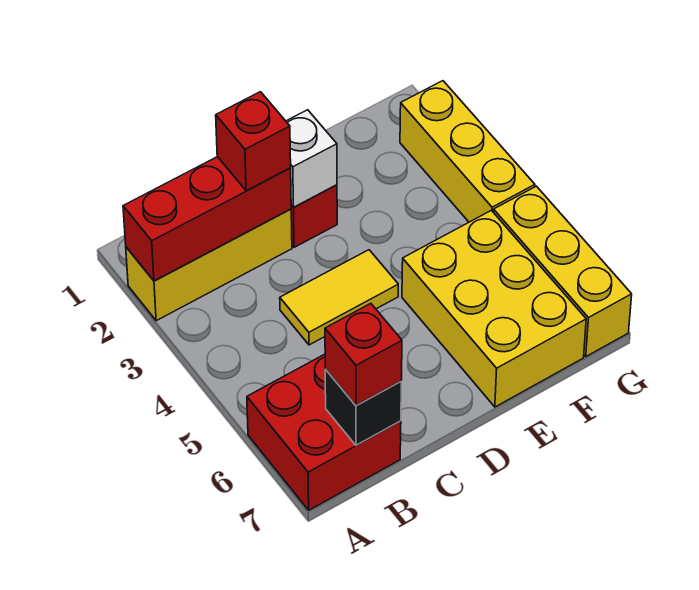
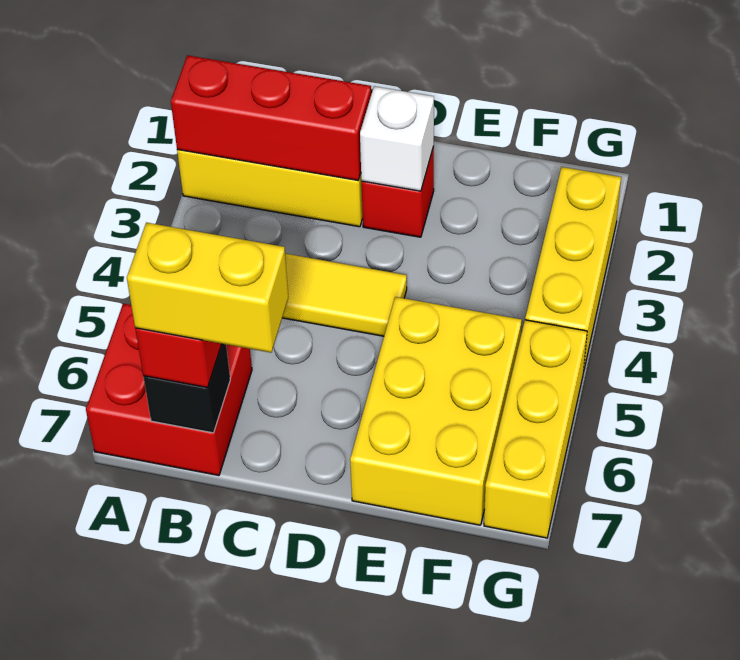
none -> yellow brick B7:C7 level 4
red brick C2 level 3 -> none

